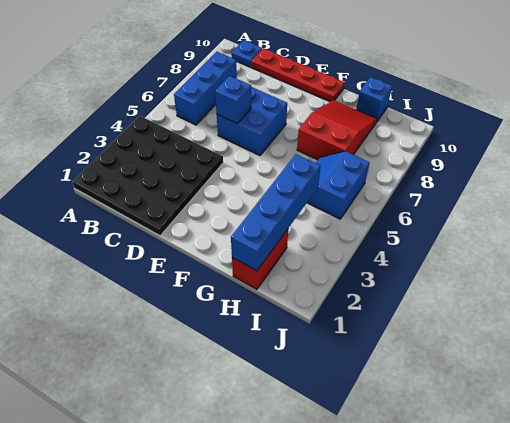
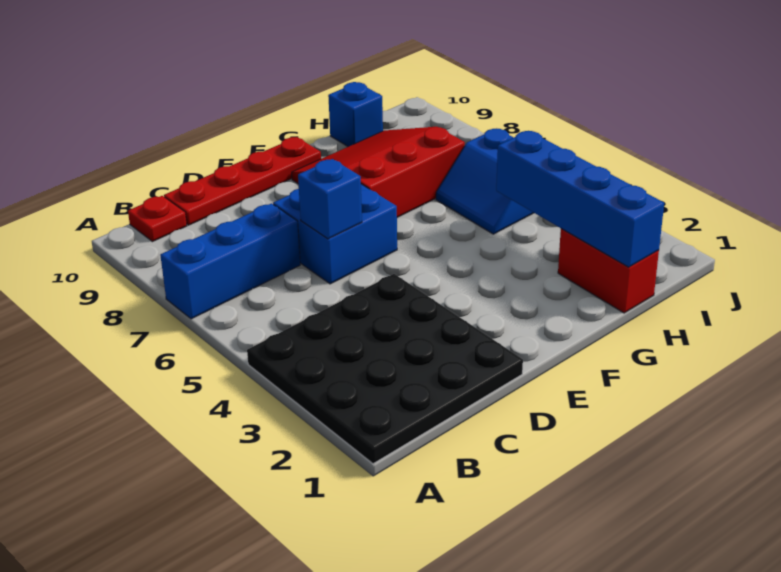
blue brick B6:B8 level 1 -> blue brick A7:C7 level 1
blue plate B10 level 1 -> red plate B10 level 1
red slope G7:H9 level 1 top 7 -> red slope F7:H9 level 1 top 7

